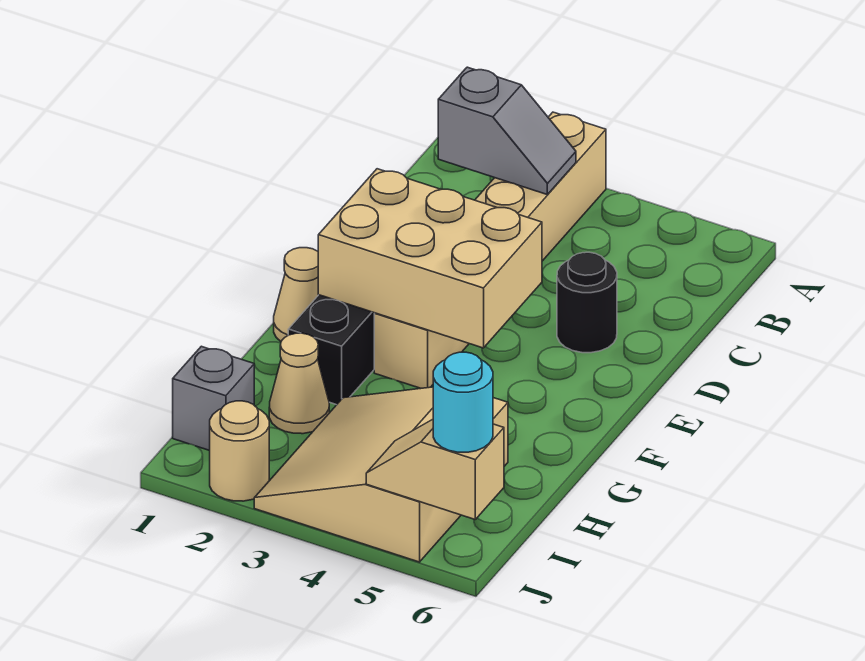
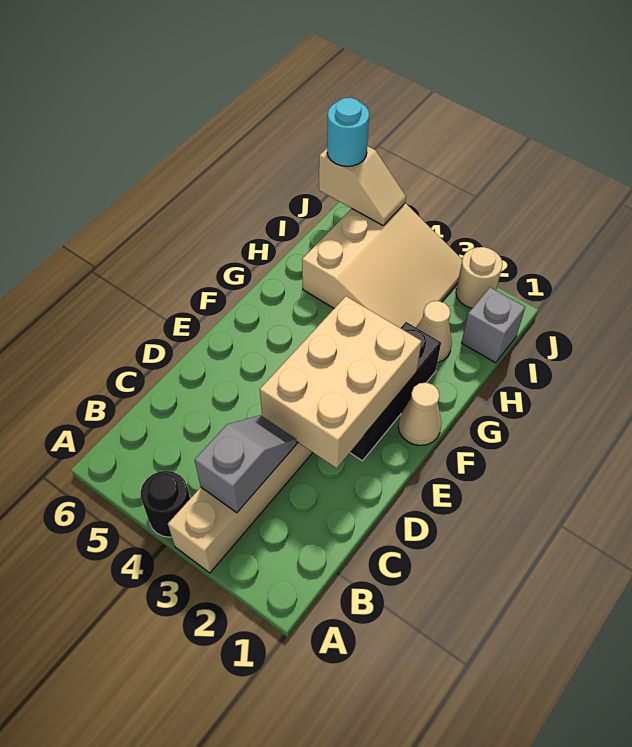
grey slope B2:B3 level 2 top 2 -> grey slope B3:C3 level 2 top B
black round brick D5 level 1 -> black round brick A4 level 1
tan brick E2:F4 level 2 -> tan brick D2:F3 level 2

